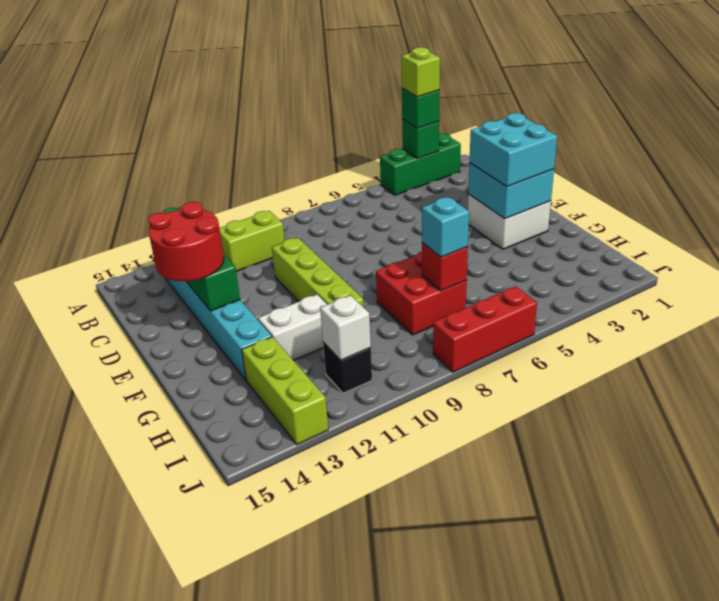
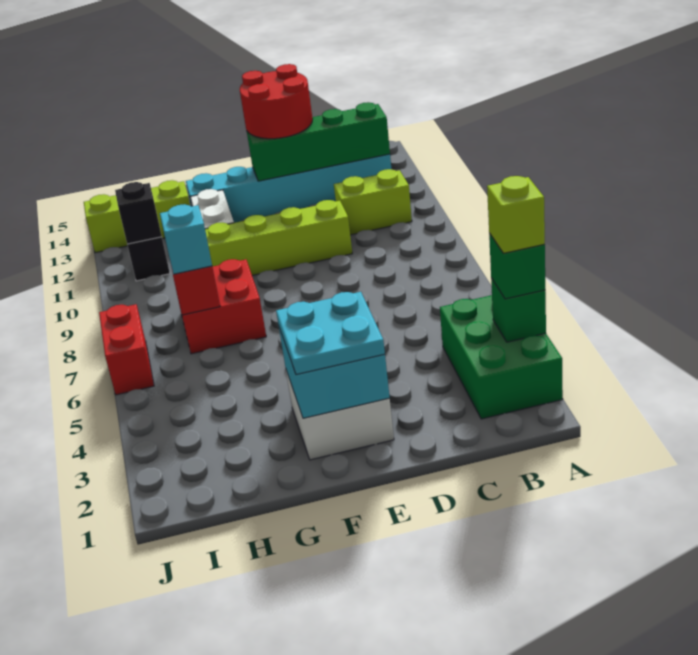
green brick A2:A4 level 1 -> green brick A2:B4 level 1
lime brick B10:B11 level 1 -> lime brick B11:C11 level 1
cyan brick E2:F3 level 3 -> cyan plate E2:F3 level 3
white brick I11 level 2 -> black brick I11 level 2
red brick J6:J8 level 1 -> red brick J6:J7 level 1

